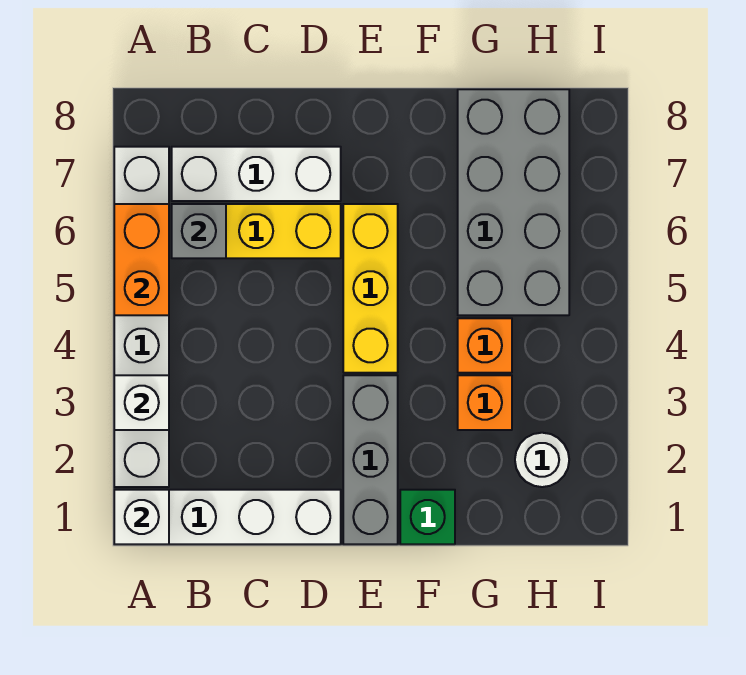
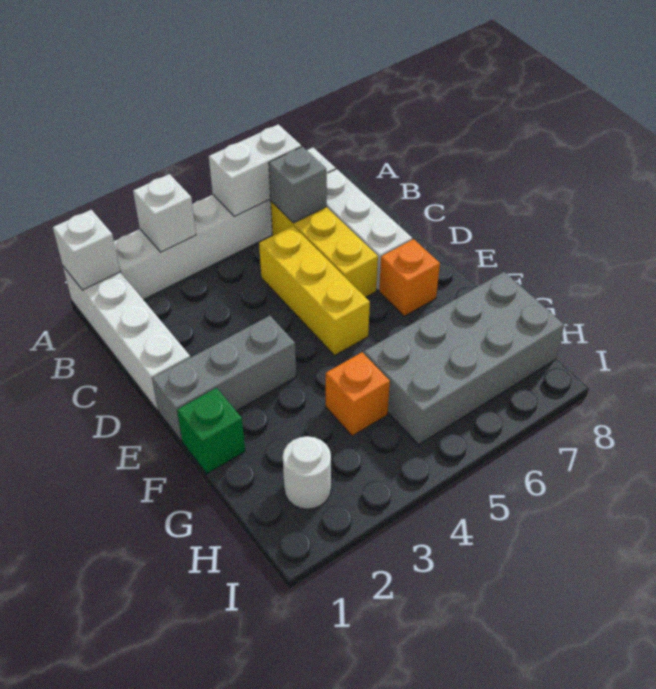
orange brick A5:A6 level 2 -> white brick A5:A6 level 2
yellow brick E4:E6 level 1 -> yellow brick C5:E5 level 1
orange brick G3 level 1 -> orange brick E7 level 1

